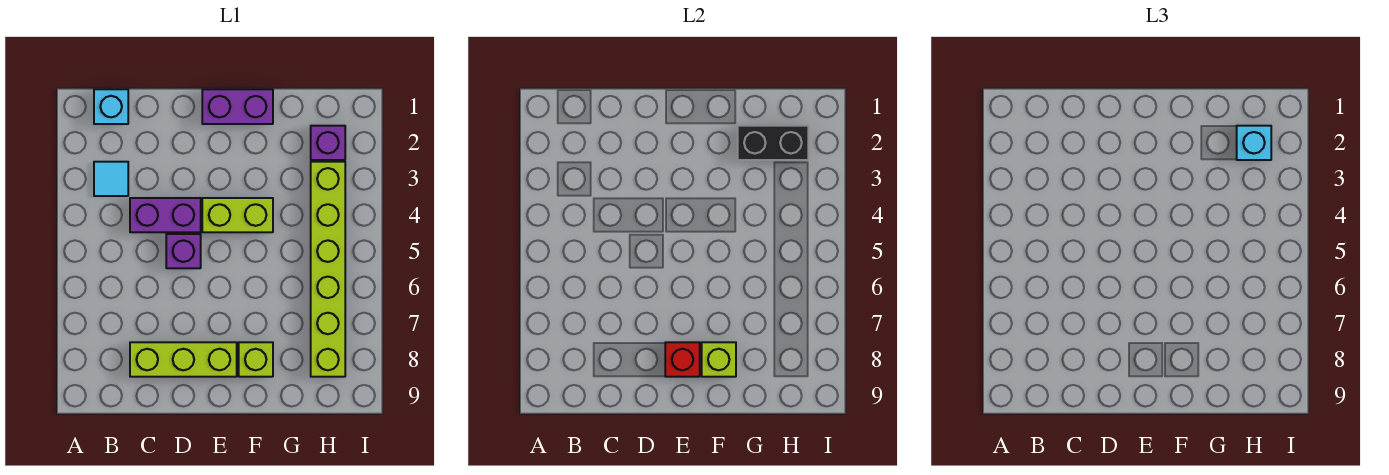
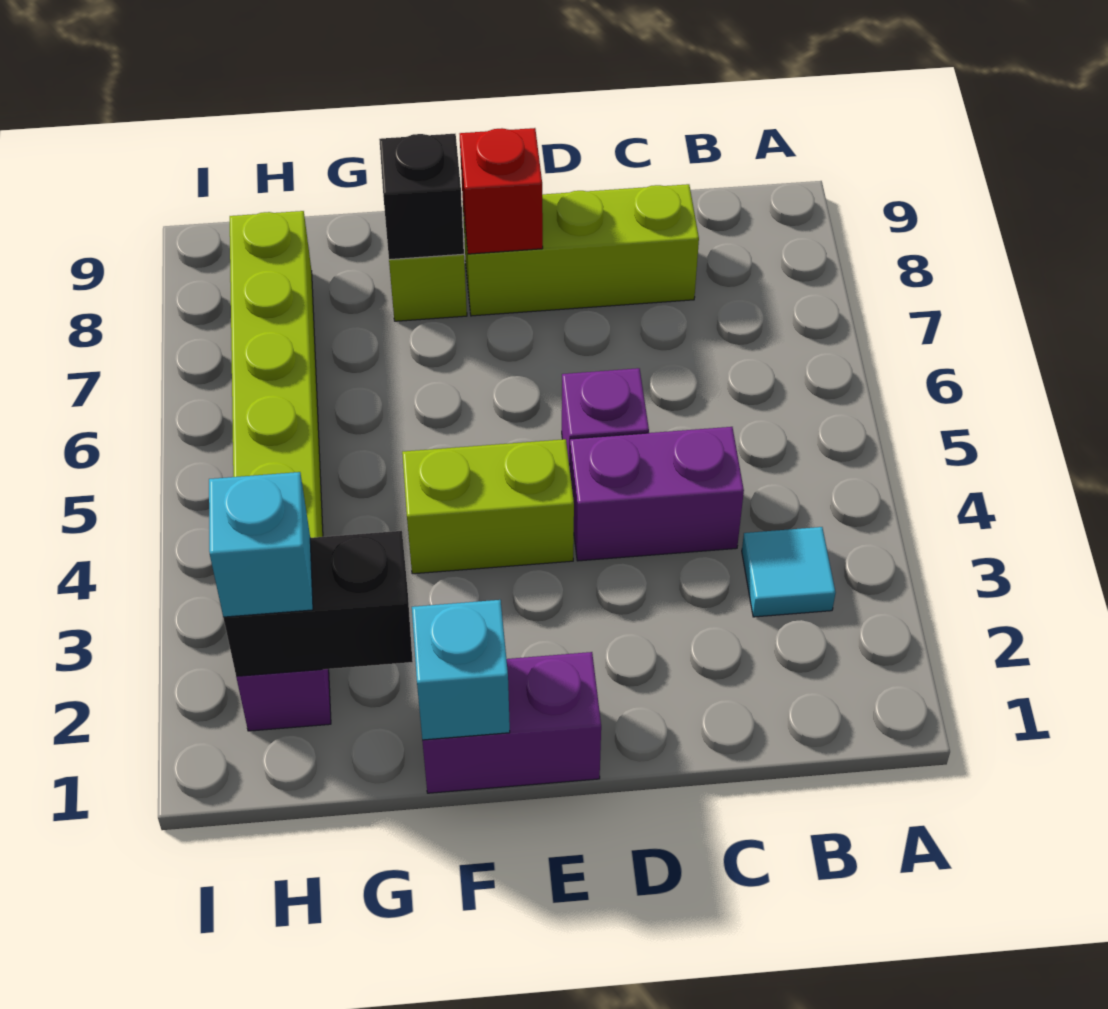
cyan brick B1 level 1 -> cyan brick F1 level 2
lime brick F8 level 2 -> black brick F8 level 2

